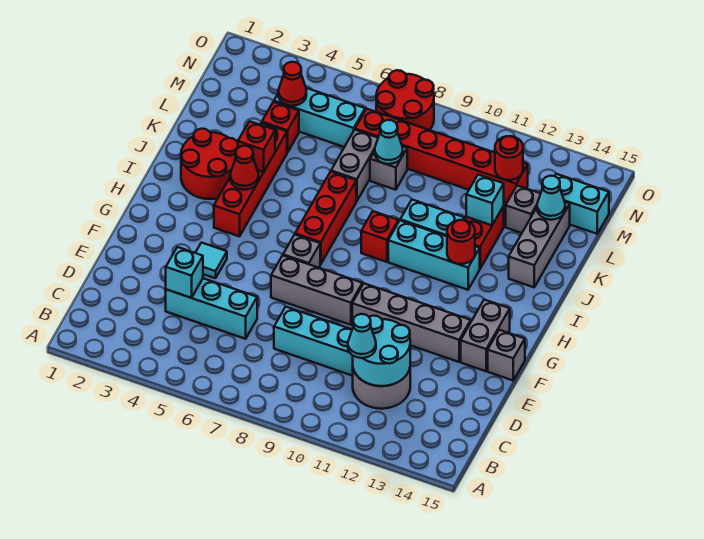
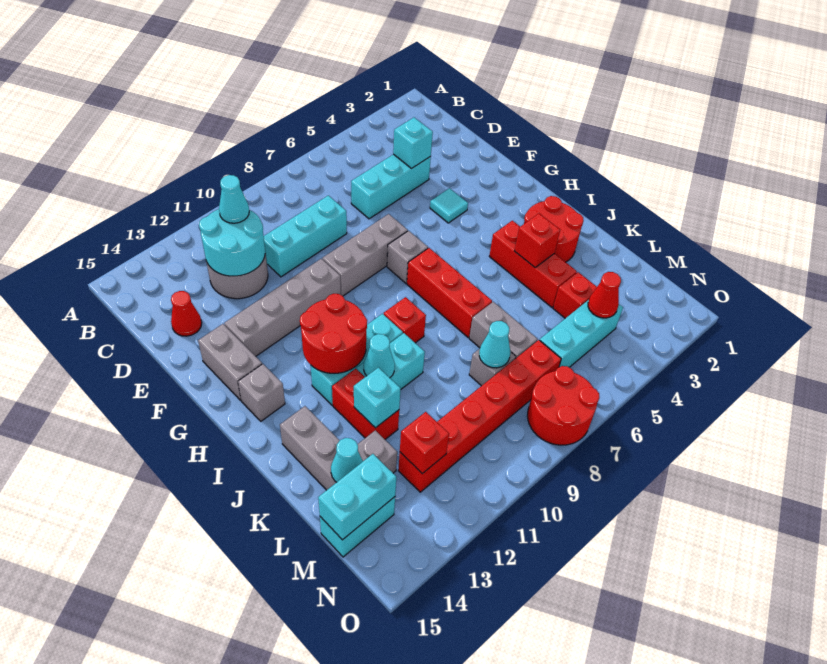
grey brick F15 level 1 -> grey brick H14 level 1
red brick H4:K4 level 1 -> red brick I4:K4 level 1
red cone I4 level 2 -> red cone D14 level 1
red round brick I12 level 2 -> red round brick H11:I12 level 2
none -> cyan cone J11 level 2
red round brick M12 level 2 -> red brick M12 level 2
none -> cyan brick M14:M15 level 2

